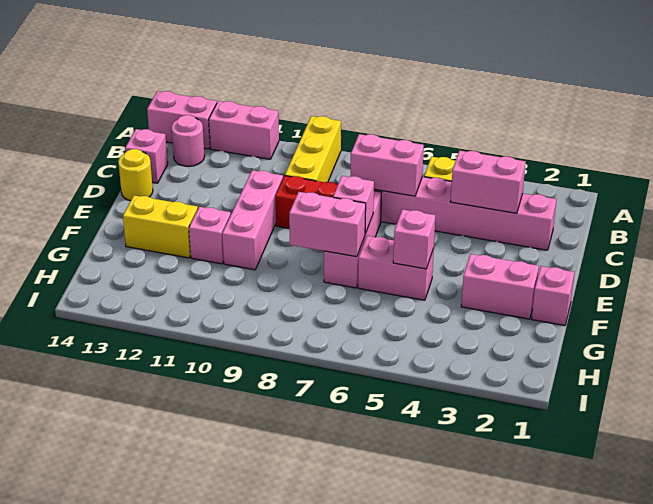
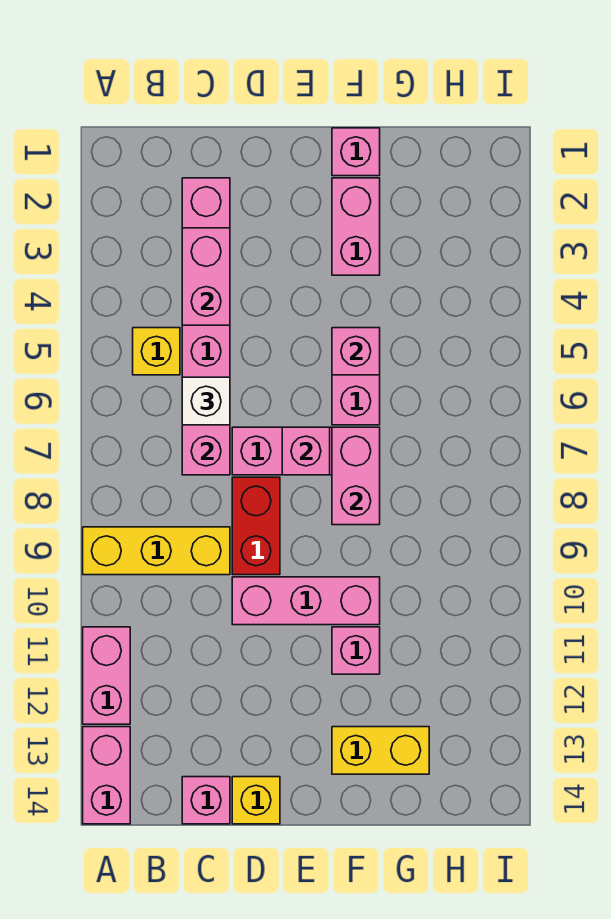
pink round brick B13 level 1 -> none
none -> white brick C6 level 3
yellow round brick D14 level 1 -> yellow brick D14 level 1
yellow brick F12:F13 level 1 -> yellow brick F13:G13 level 1

